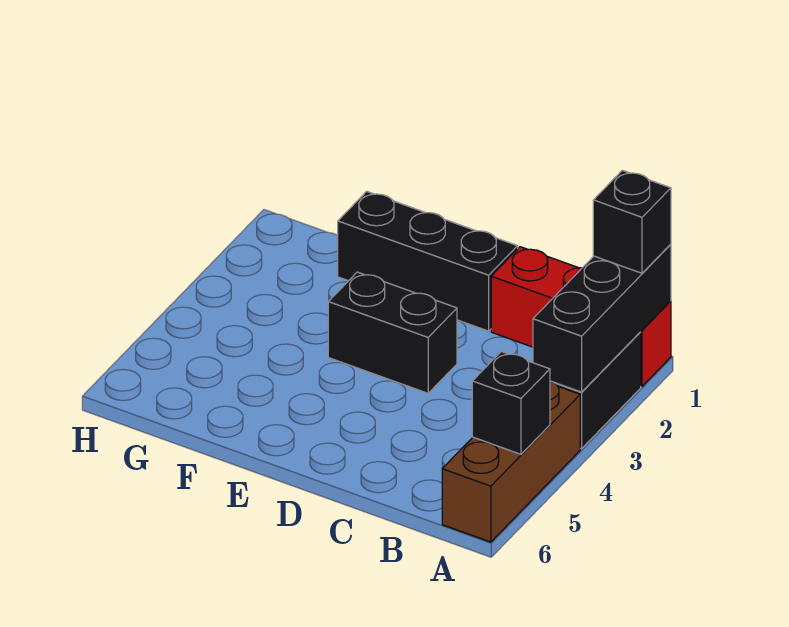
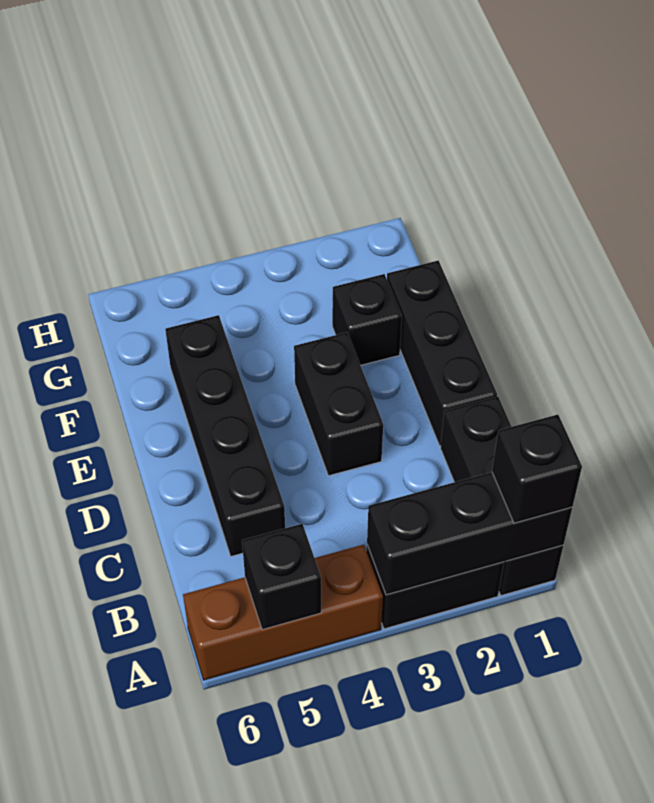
red brick A1:C1 level 1 -> black brick A1:C1 level 1
none -> black brick C5:F5 level 1
none -> black brick F2 level 1

